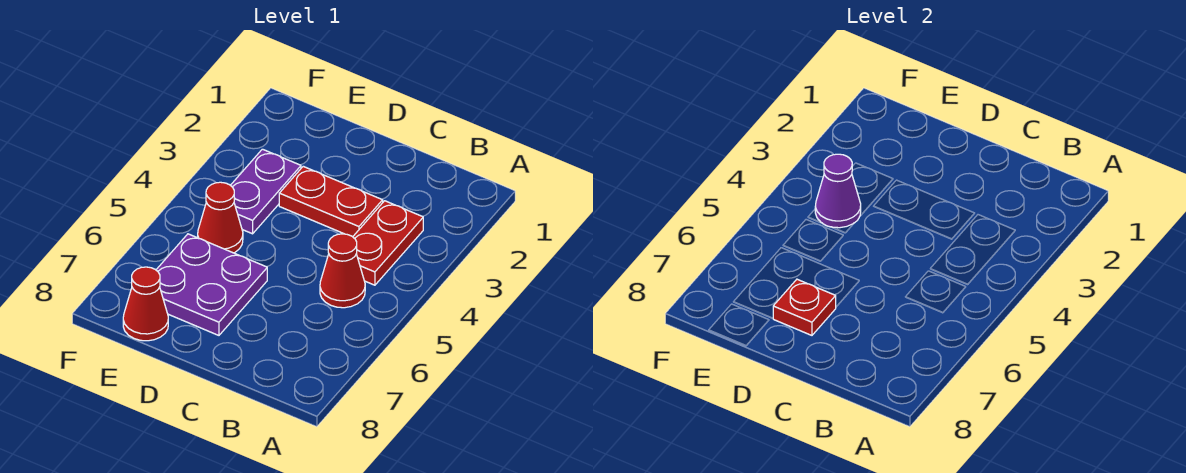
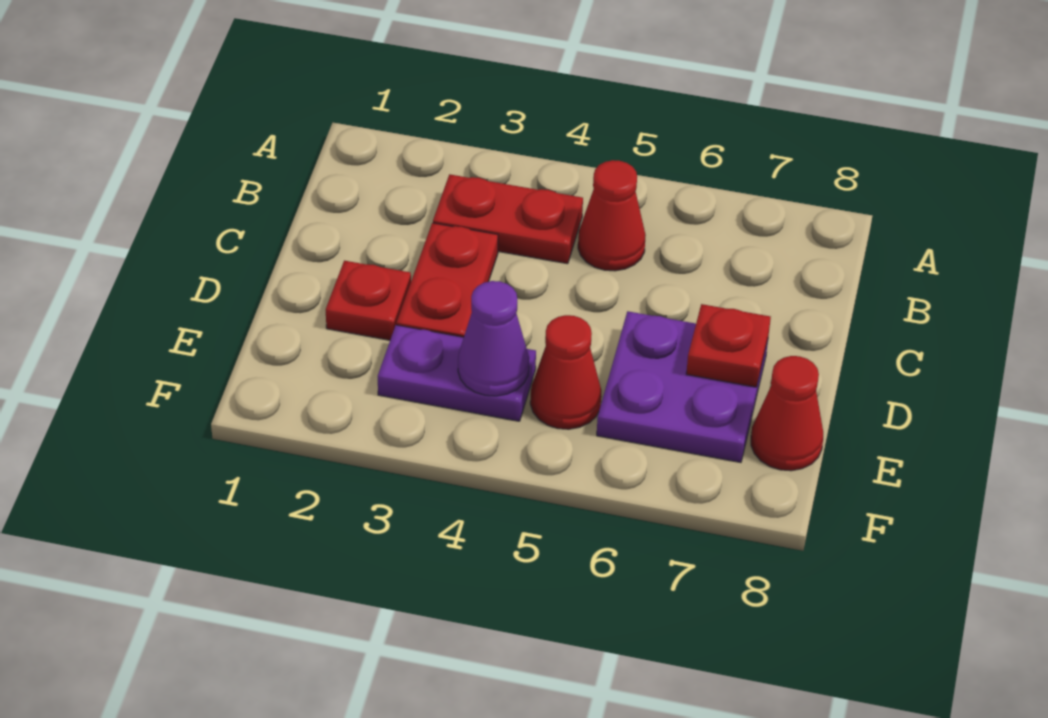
none -> red plate D2 level 1

